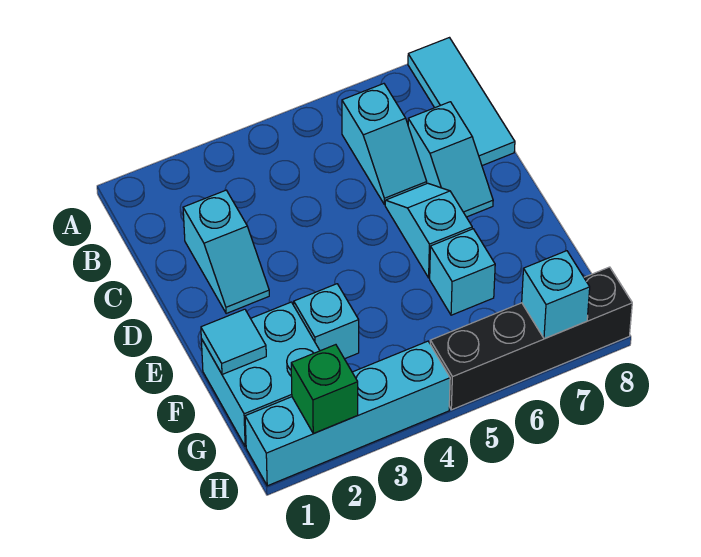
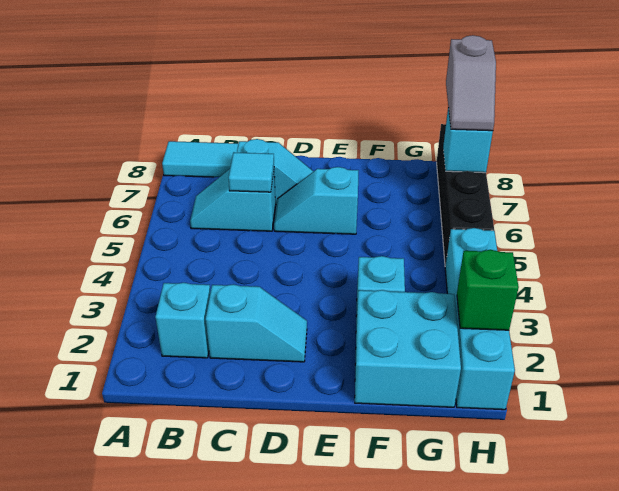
cyan slope B6:C6 level 1 top B -> cyan slope B6:C6 level 1 top C
cyan tile F1 level 2 -> cyan tile C6 level 2
cyan brick F6 level 1 -> cyan brick B2 level 1
none -> grey slope H7:H8 level 3 top 8

